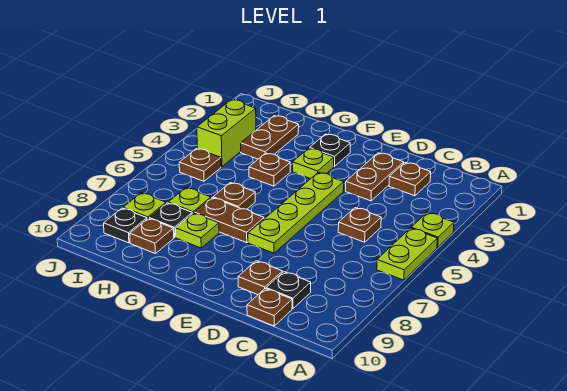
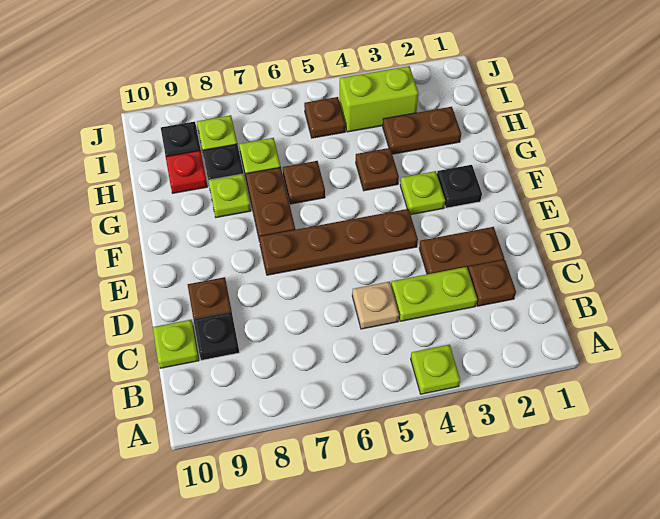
lime plate A5:A6 level 1 -> lime plate C3:C4 level 1
brown plate C5 level 1 -> tan plate C5 level 1
brown plate C10 level 1 -> lime plate C10 level 1
lime plate E4:E7 level 1 -> brown plate E4:E7 level 1
brown plate H9 level 1 -> red plate H9 level 1

